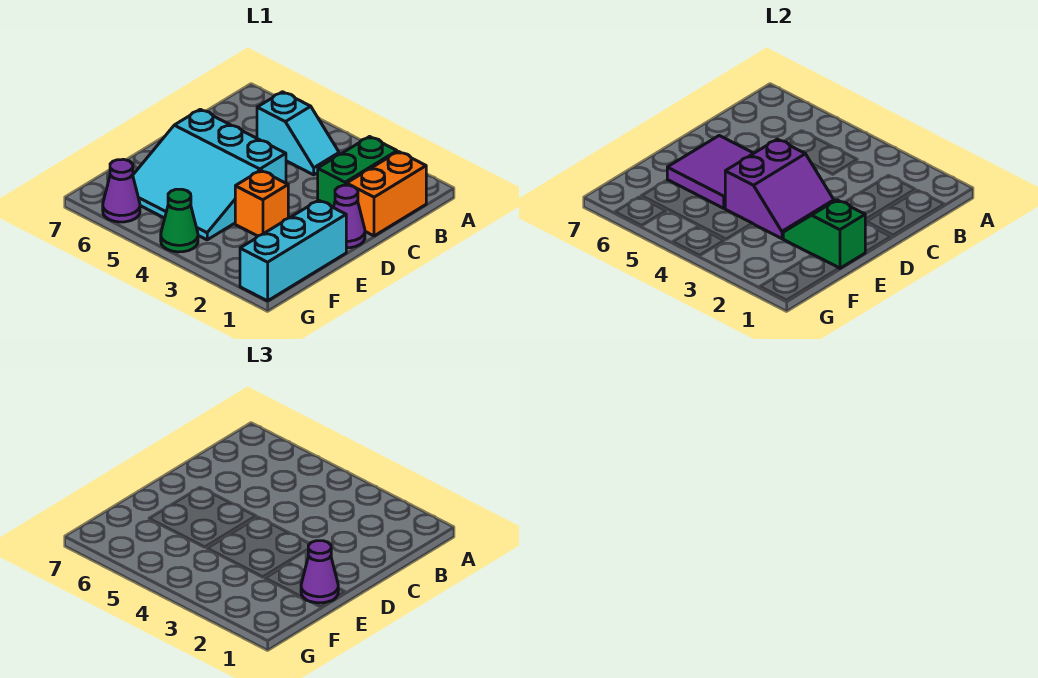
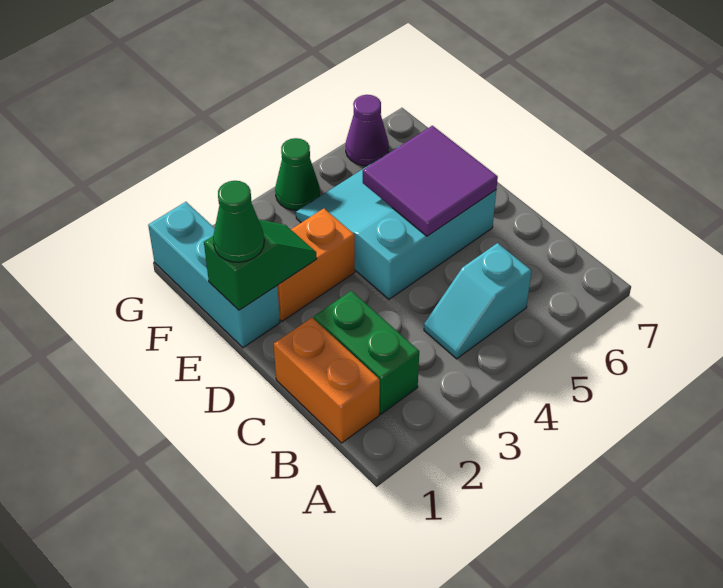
purple cone D1 level 1 -> none
purple slope D3:E4 level 2 top 4 -> none
purple cone E1 level 3 -> green cone E1 level 3
orange brick E3 level 1 -> orange brick E2:E3 level 1

